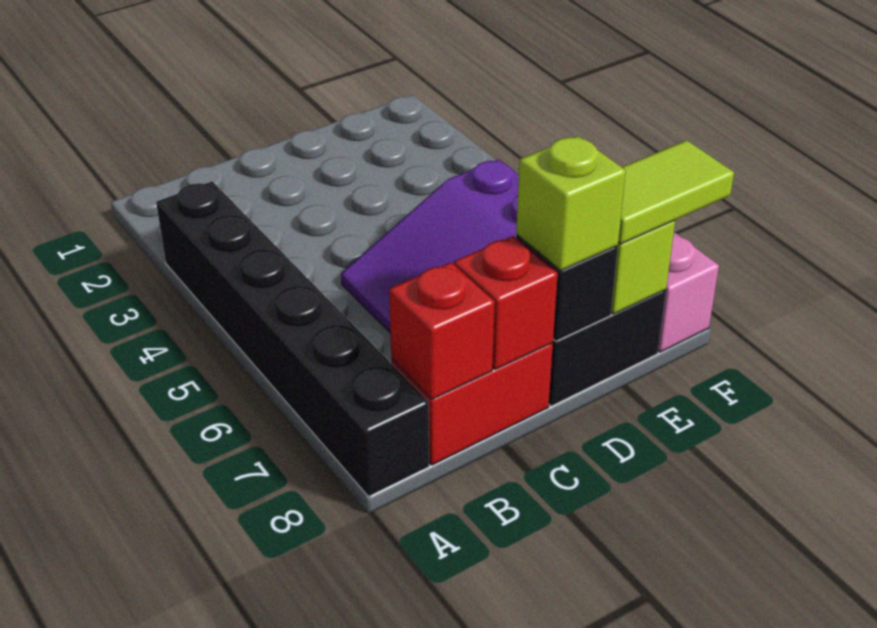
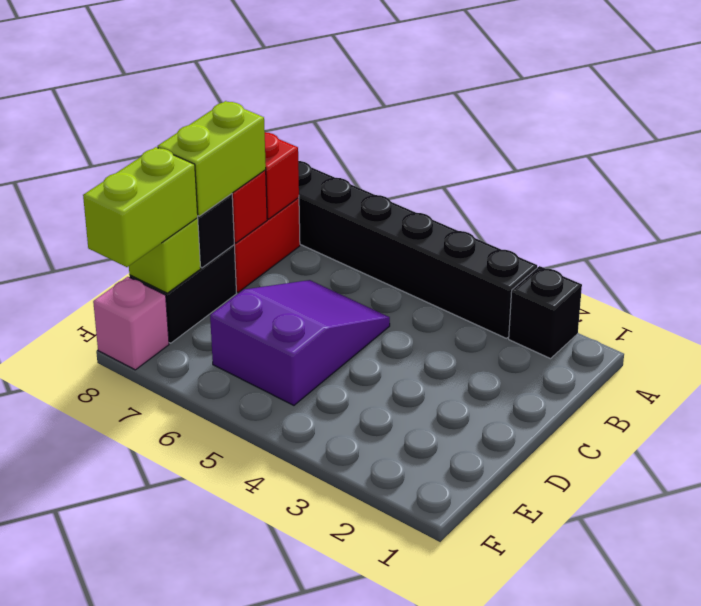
none -> black brick A2 level 1
lime brick D8 level 3 -> lime brick C8:D8 level 3
lime tile E8:F8 level 3 -> lime brick E8:F8 level 3

